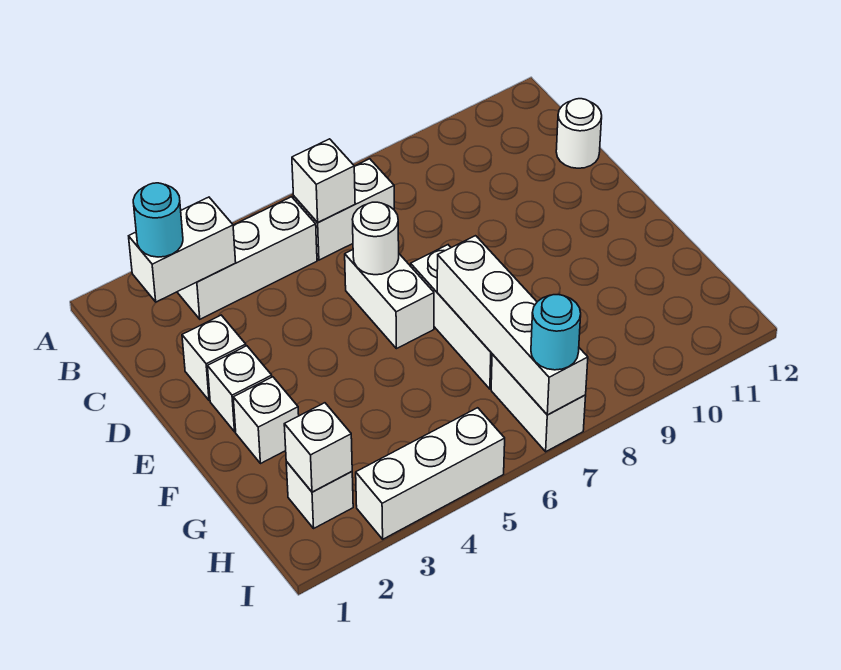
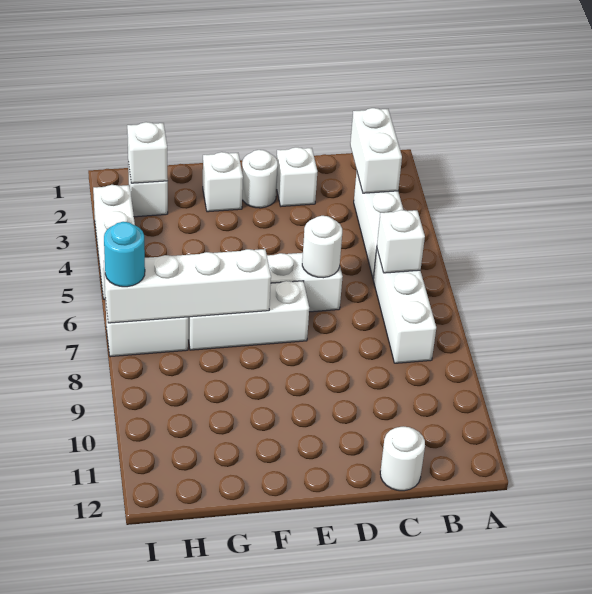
cyan round brick B2 level 3 -> none
white brick B6:B7 level 1 -> white brick B6:B8 level 1
white brick E2 level 1 -> white round brick E2 level 1

